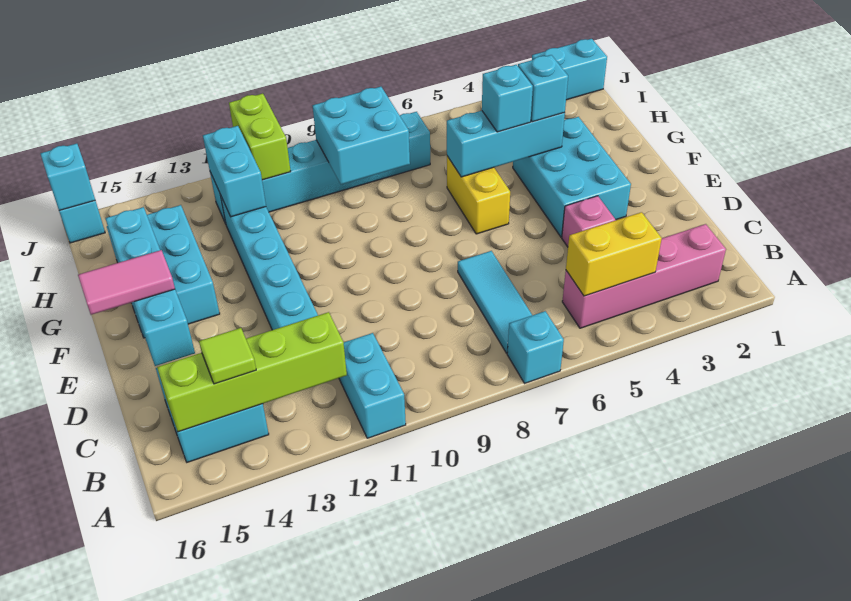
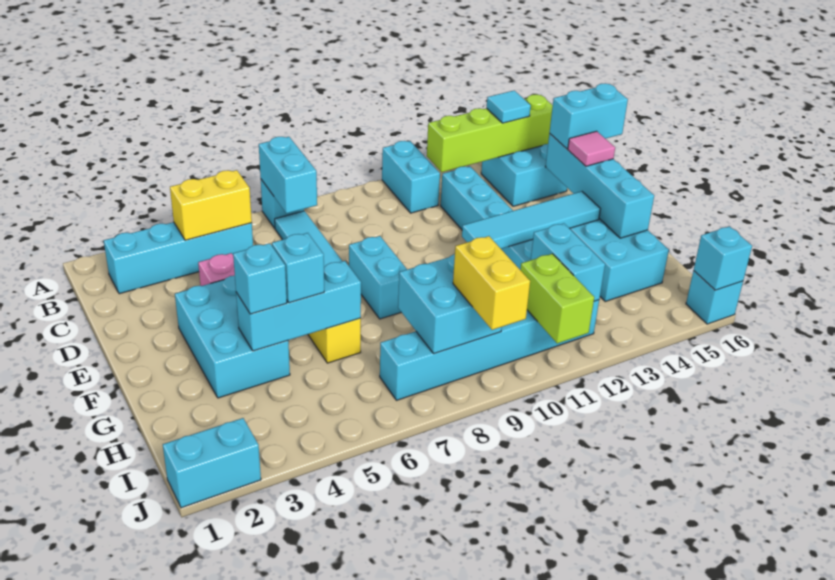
none -> cyan brick A7:B7 level 2
pink brick B2:B5 level 1 -> cyan brick B2:B5 level 1
lime tile B14 level 3 -> cyan tile B14 level 3
none -> cyan brick D15:D16 level 3
none -> cyan brick E8:F8 level 1
pink tile E15:E16 level 3 -> pink tile E15 level 3
none -> cyan tile F11:F14 level 2
none -> yellow brick I9:J9 level 3

